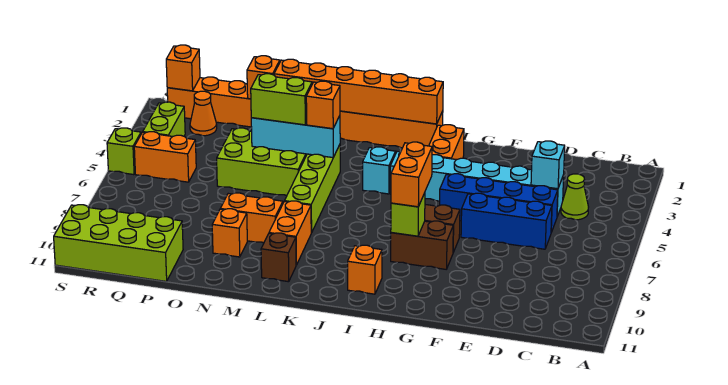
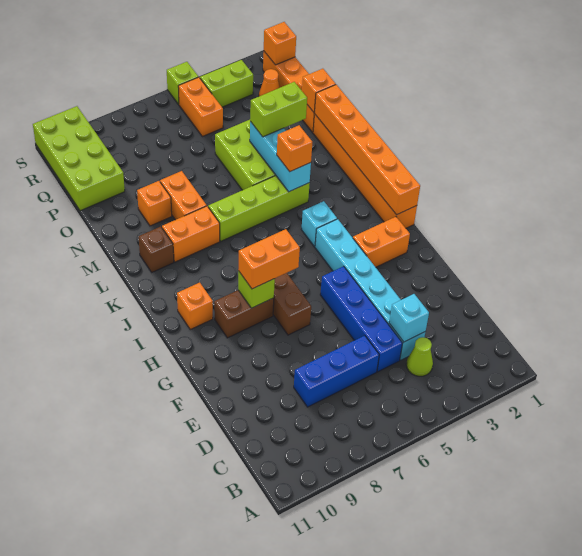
blue brick D6:F6 level 1 -> blue brick D6:D8 level 1
brown brick G8:H8 level 1 -> brown brick H8:H9 level 1
lime brick M4:N4 level 3 -> lime brick N3:N4 level 3

